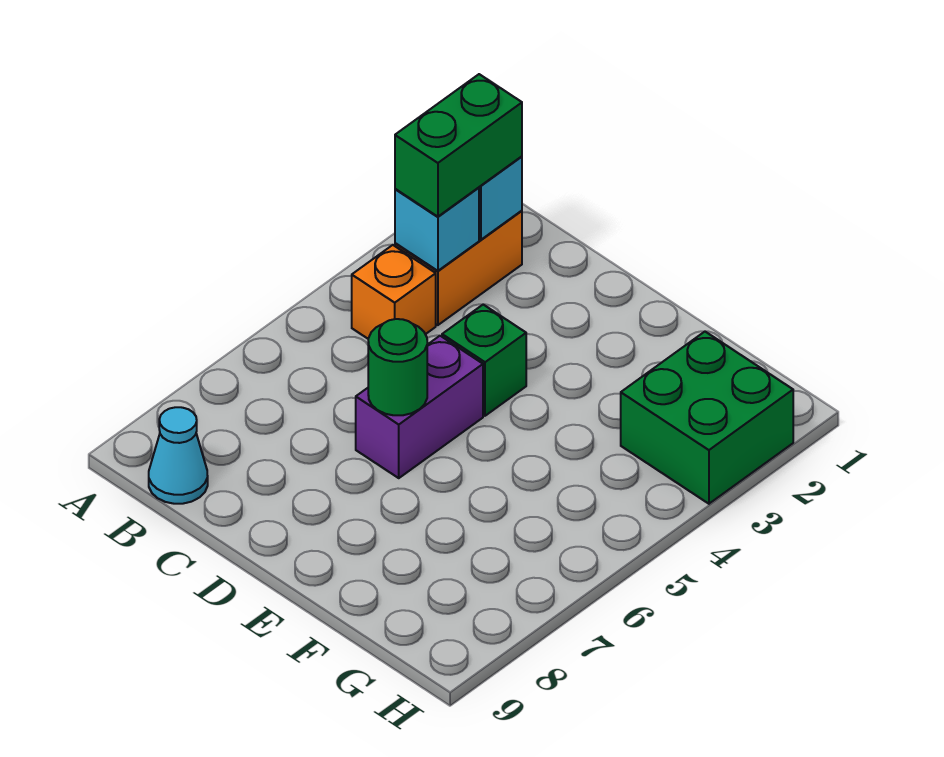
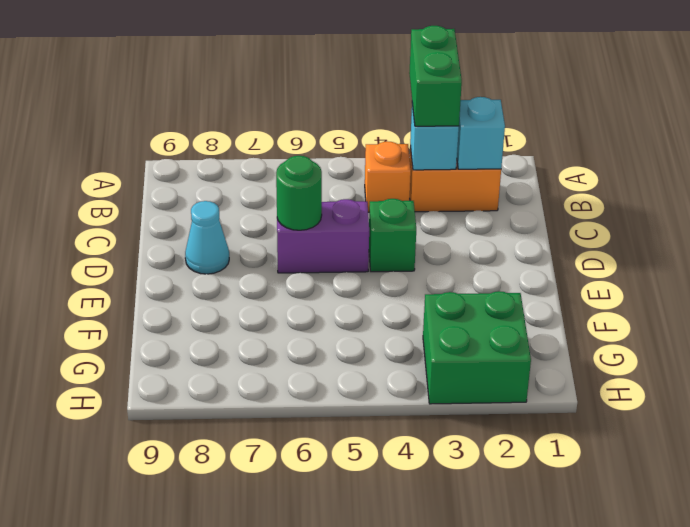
green brick B2:B3 level 3 -> green brick A3:B3 level 3
cyan cone B9 level 1 -> cyan cone D8 level 1

